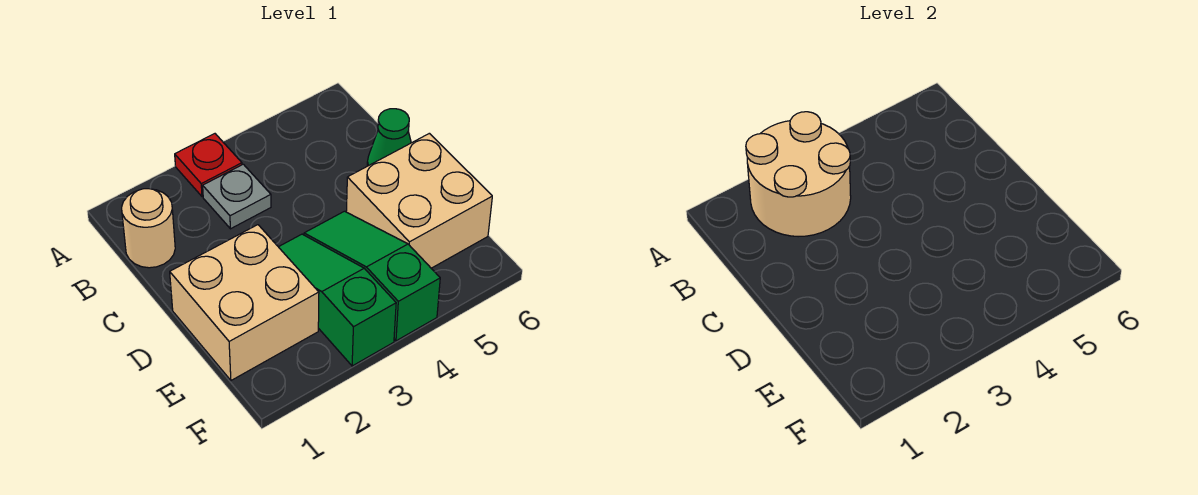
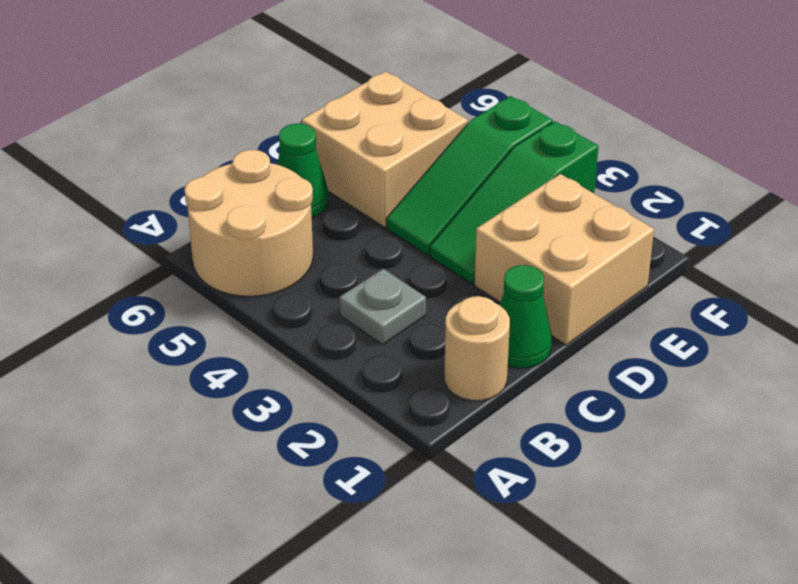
tan round brick A2:B3 level 2 -> tan round brick A5:B6 level 1
red plate A3 level 1 -> none
none -> green cone C1 level 1

